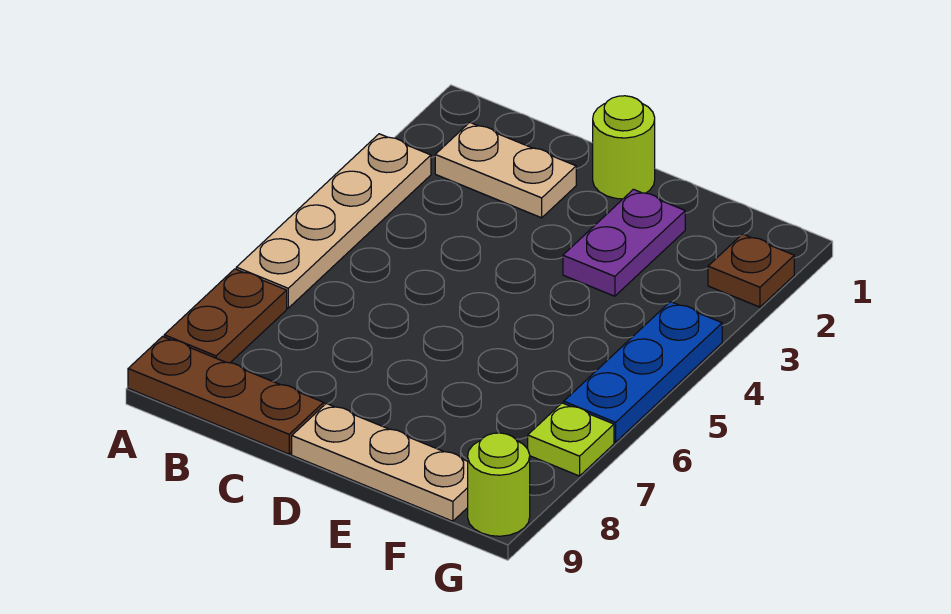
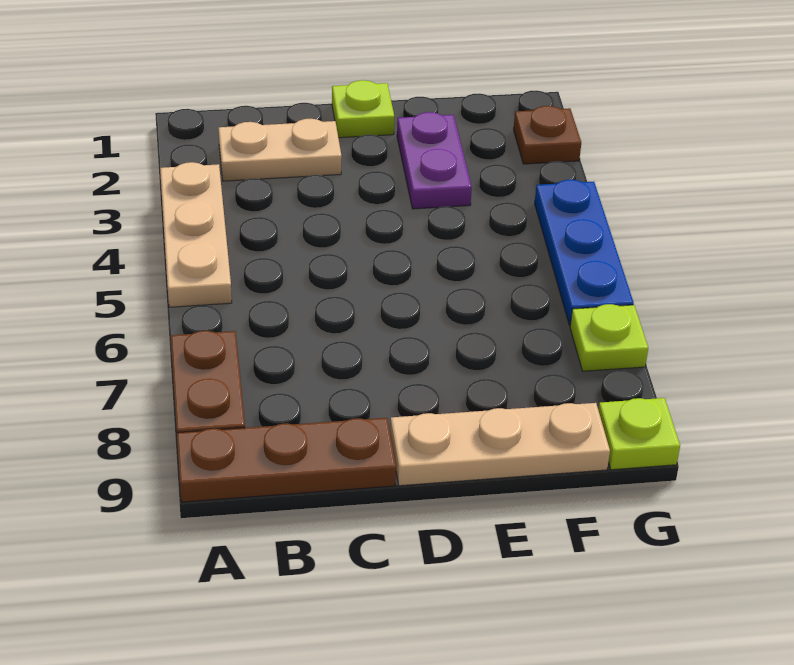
tan plate A3:A6 level 1 -> tan plate A3:A5 level 1
lime round brick D1 level 1 -> lime plate D1 level 1
lime round brick G9 level 1 -> lime plate G9 level 1

